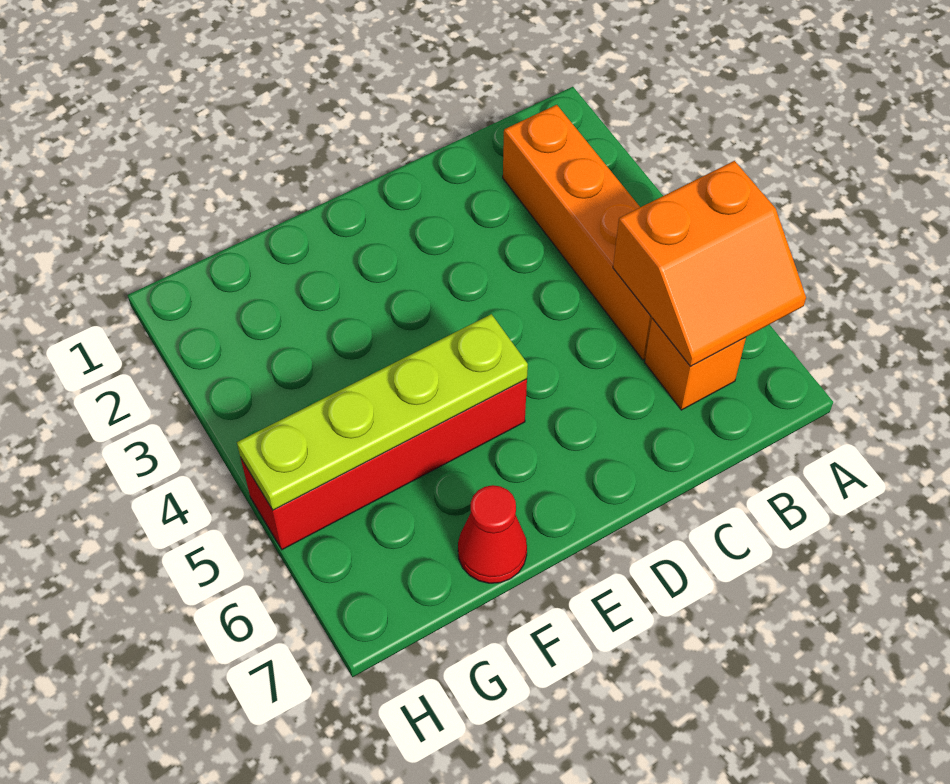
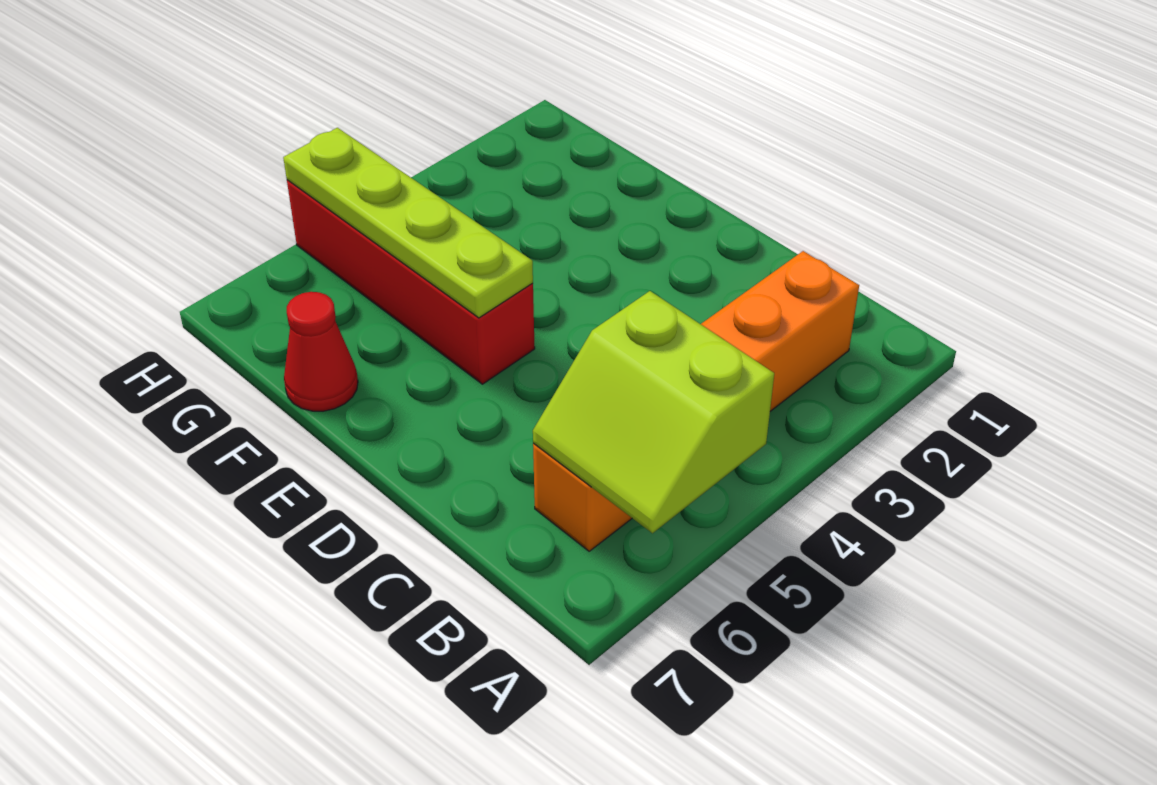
orange slope A5:B6 level 2 top 5 -> lime slope A5:B6 level 2 top 5

